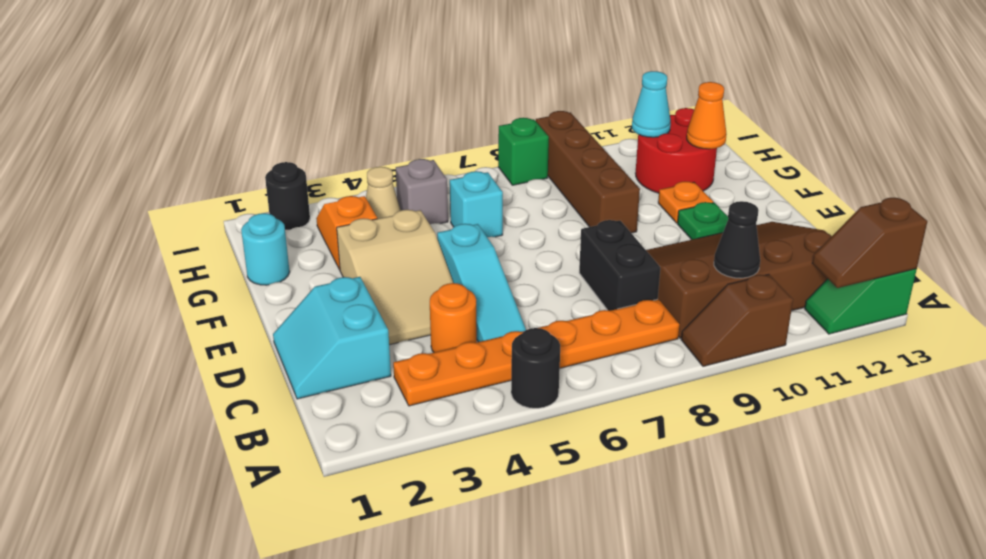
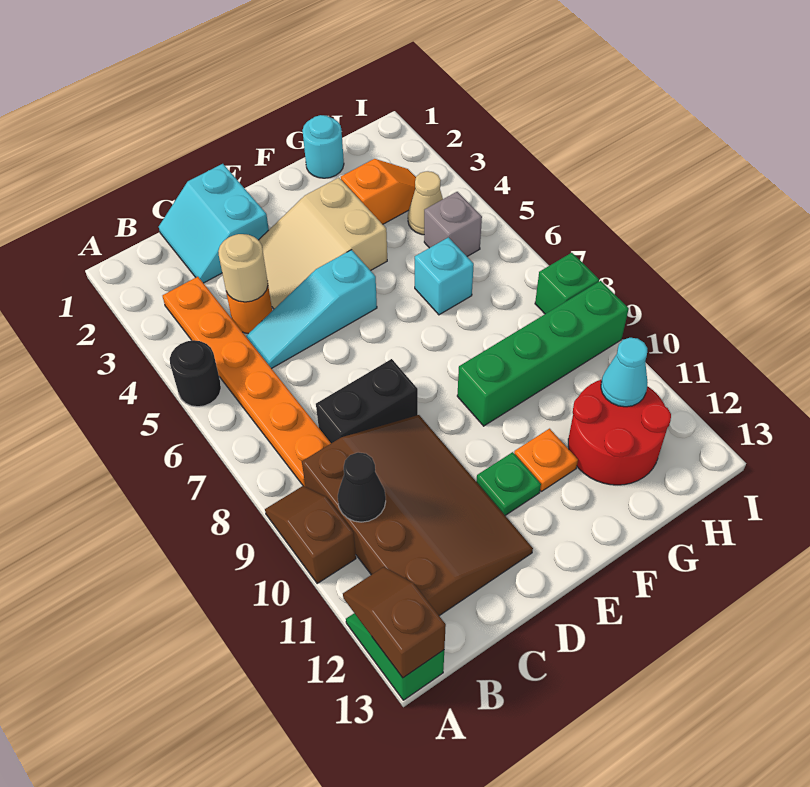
cyan slope C1:D2 level 1 top 2 -> cyan slope C1:D2 level 1 top D
none -> tan round brick C4 level 2
brown brick F9:I9 level 1 -> green brick F9:I9 level 1
orange cone G12 level 2 -> none
black round brick I2 level 1 -> none

